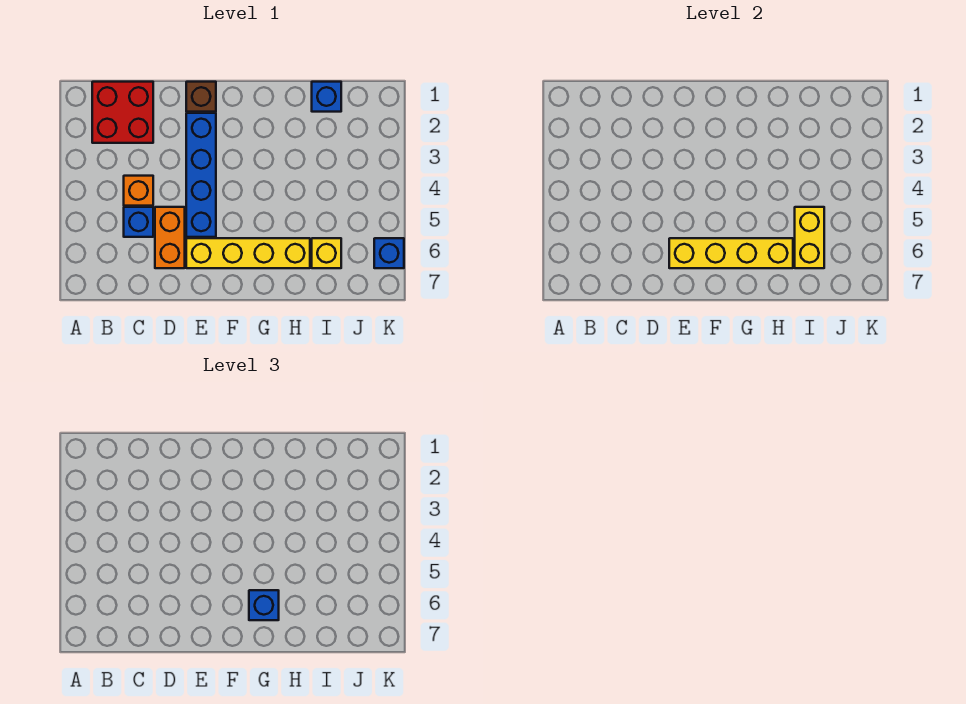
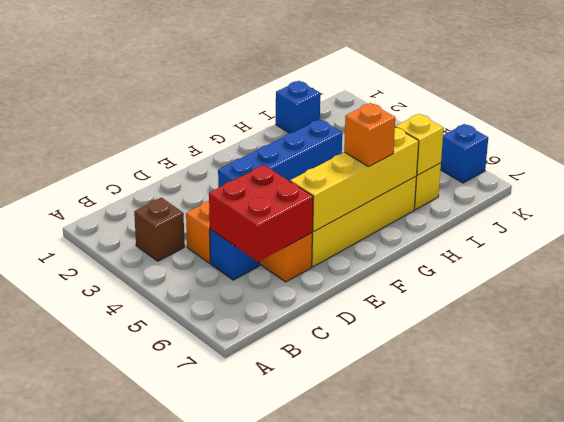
red brick B1:C2 level 1 -> red brick C5:D6 level 2
brown brick E1 level 1 -> brown brick B3 level 1
blue brick E2:E5 level 1 -> blue brick E3:H3 level 1
blue brick G6 level 3 -> orange brick G6 level 3
yellow brick I5:I6 level 2 -> yellow brick I6 level 2

